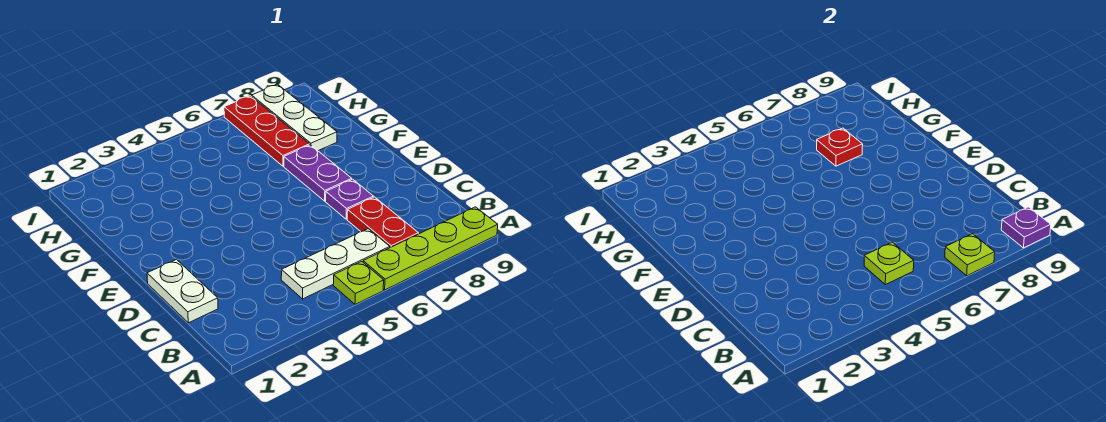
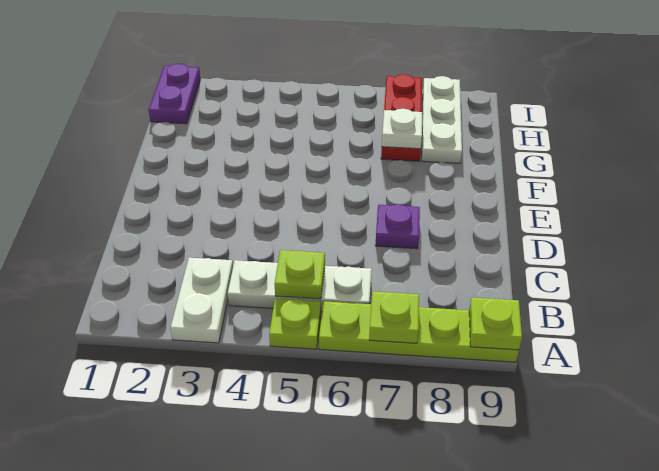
purple plate A9 level 2 -> lime plate A9 level 2
red plate B7:C7 level 1 -> none
white plate C1:D1 level 1 -> white plate A3:B3 level 1
purple plate E7:F7 level 1 -> purple plate H1:I1 level 1
red plate G7 level 2 -> white plate G7 level 2

